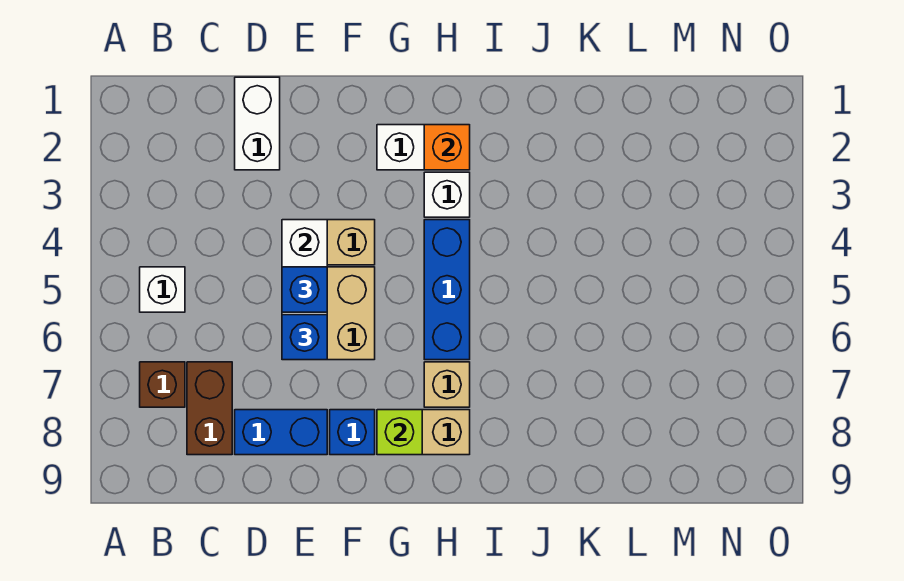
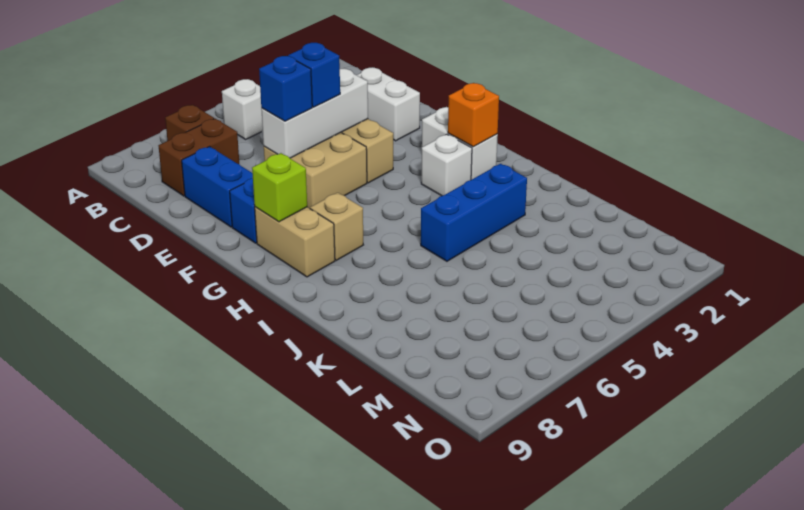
white brick D1:D2 level 1 -> white brick D2:E2 level 1
blue brick H4:H6 level 1 -> blue brick J3:J5 level 1

